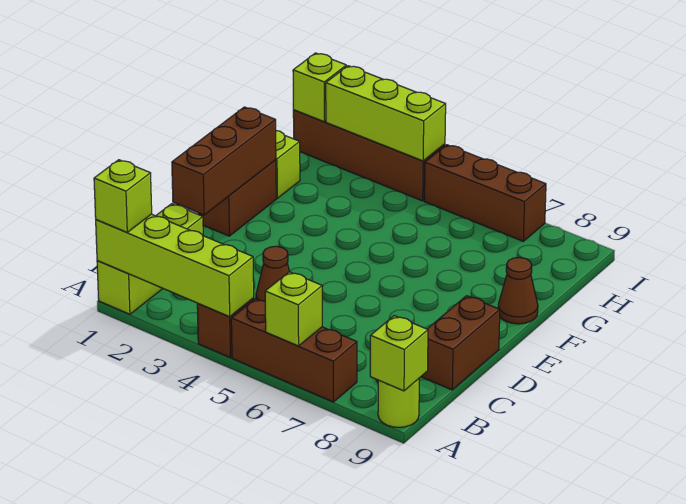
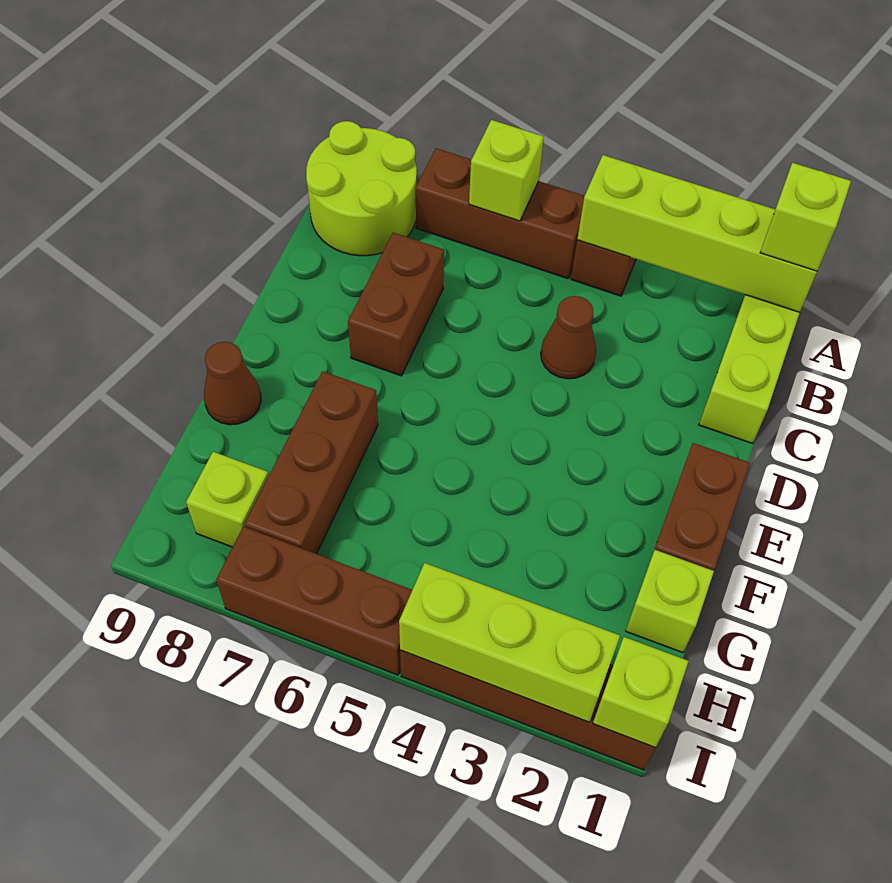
lime round brick A9 level 1 -> lime round brick A8:B9 level 1
lime brick A9 level 2 -> lime brick H8 level 1
brown brick C9:D9 level 1 -> brown brick C7:D7 level 1
brown brick D1:F1 level 2 -> brown brick F7:H7 level 1

